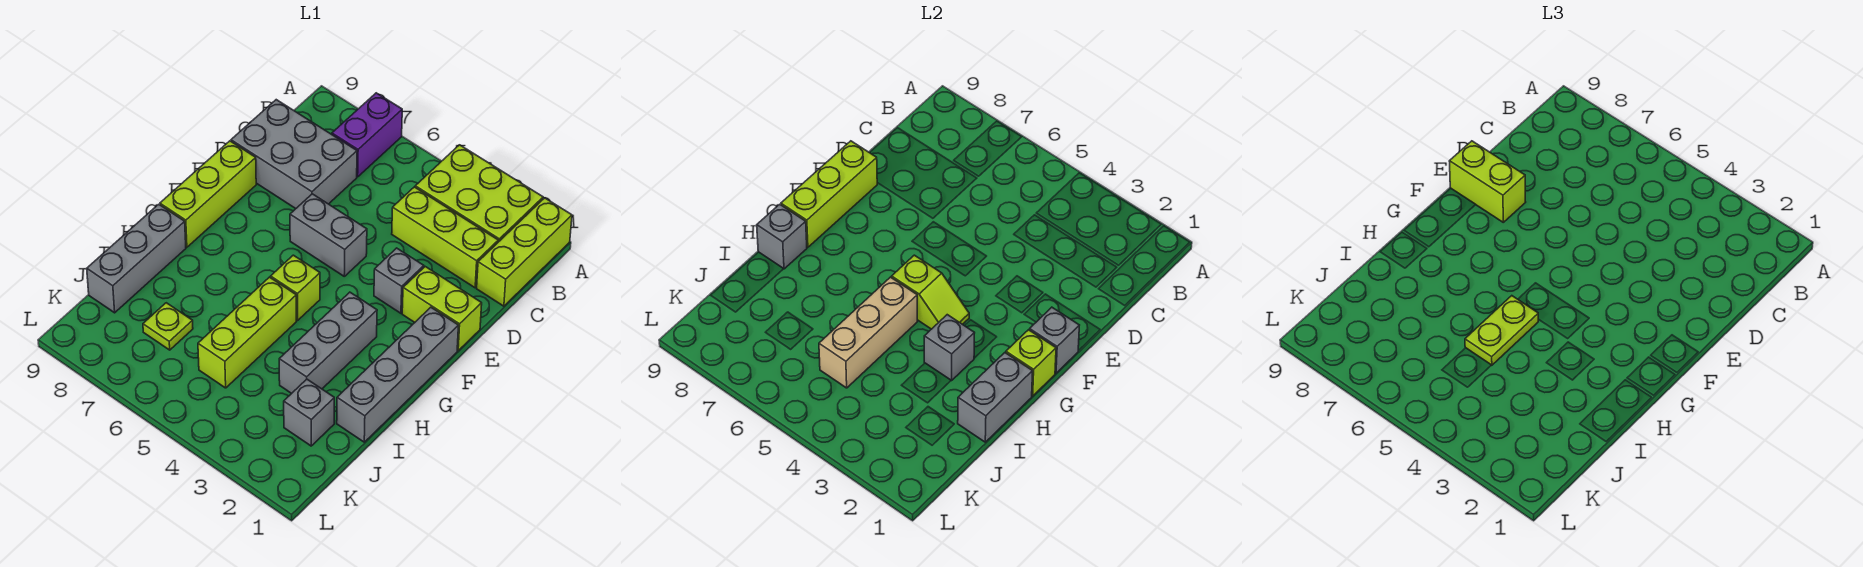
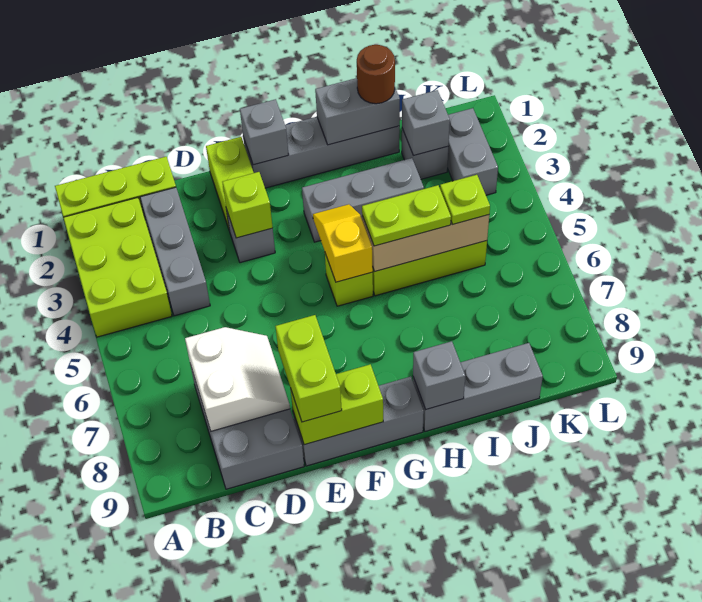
purple brick A7:B7 level 1 -> none
lime brick C2:C4 level 1 -> grey brick C2:C4 level 1
none -> white slope C7:D8 level 2 top C
grey brick E5:E6 level 1 -> grey brick K2:K3 level 1
lime brick E9:G9 level 1 -> grey brick E9:G9 level 1
lime brick E9:G9 level 2 -> lime brick E9:F9 level 2
lime brick G1 level 2 -> lime brick E3 level 2
lime slope G4:G5 level 2 top 5 -> yellow slope G4:G5 level 2 top 5
grey brick H3 level 2 -> grey brick J2 level 2
none -> brown round brick I1 level 3
lime plate J7 level 1 -> lime plate J5 level 3

